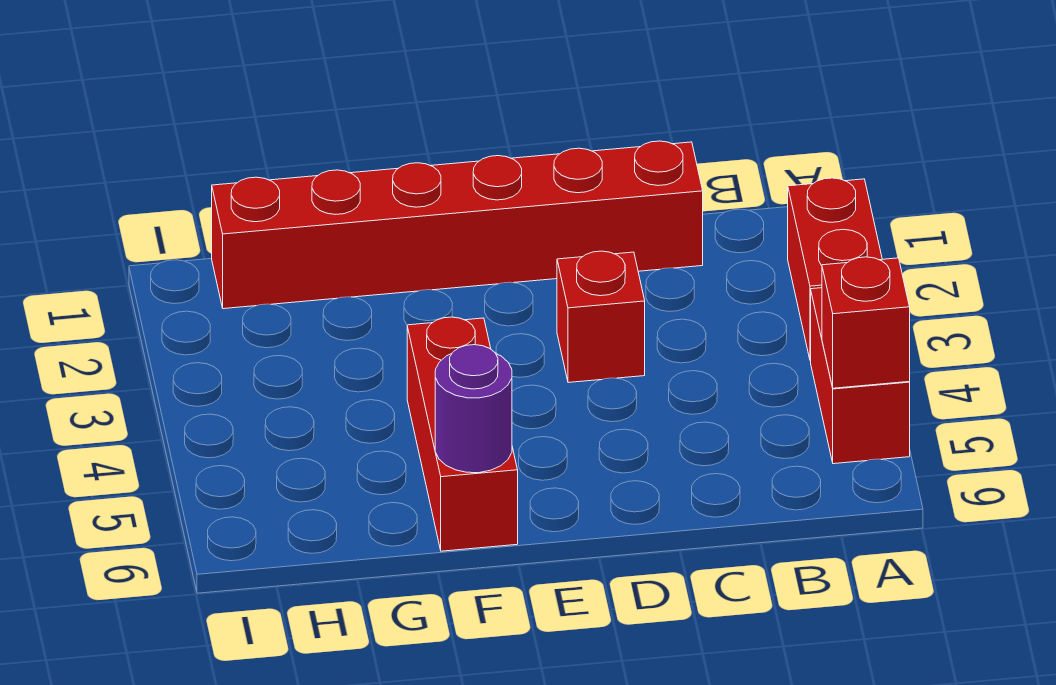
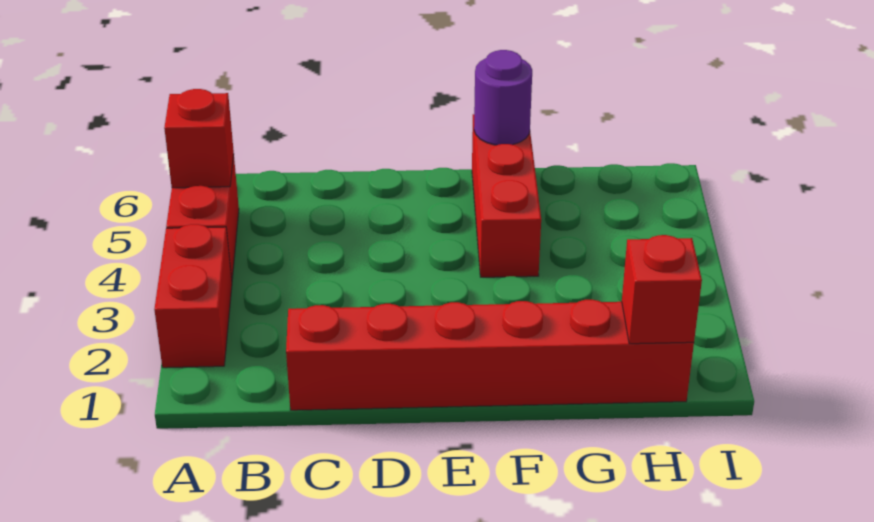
red brick D3 level 1 -> red brick H1 level 2

